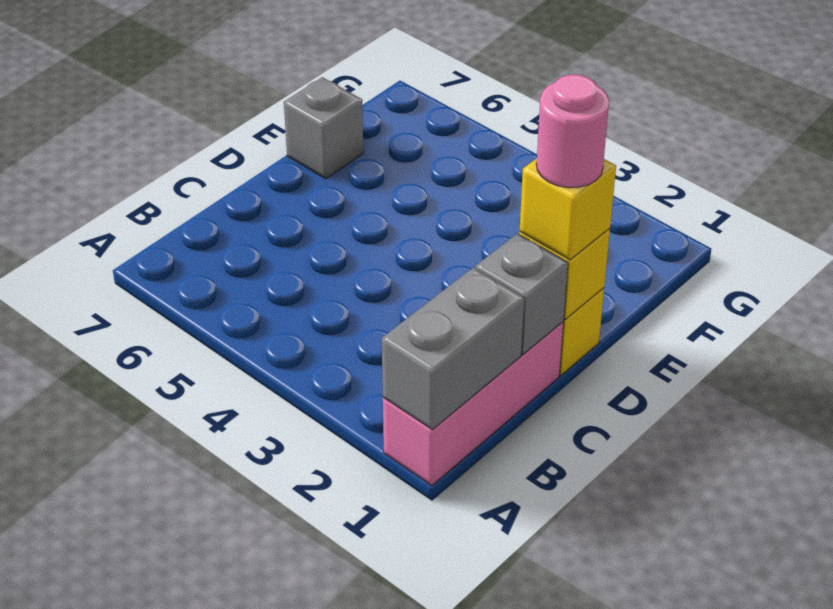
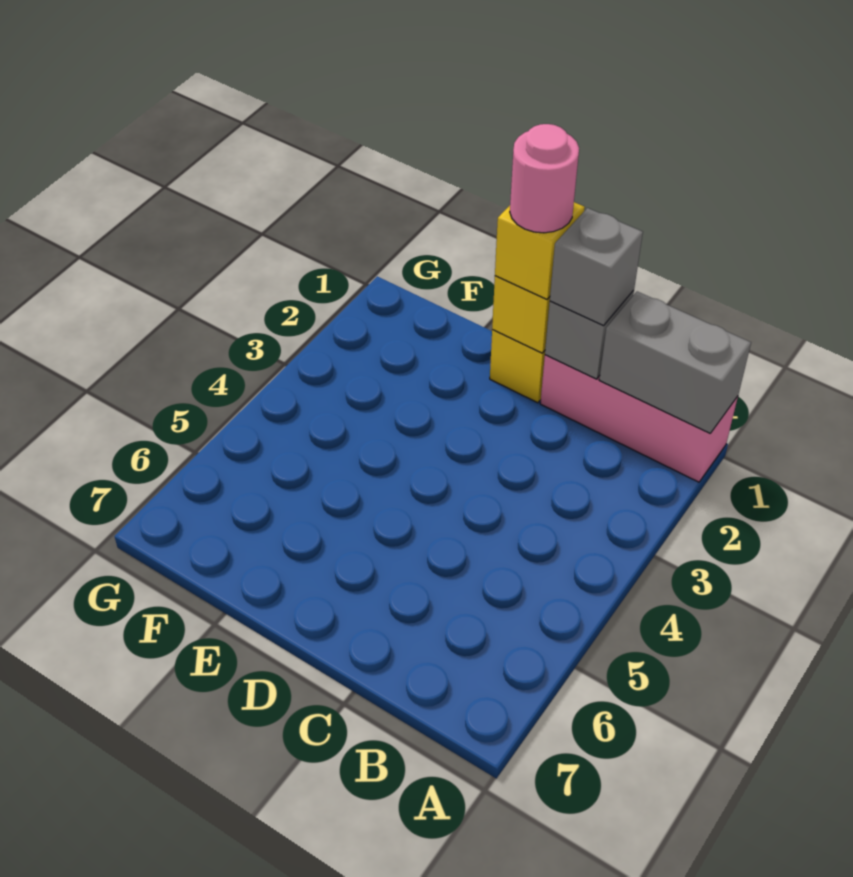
grey brick E7 level 1 -> grey brick C1 level 3

